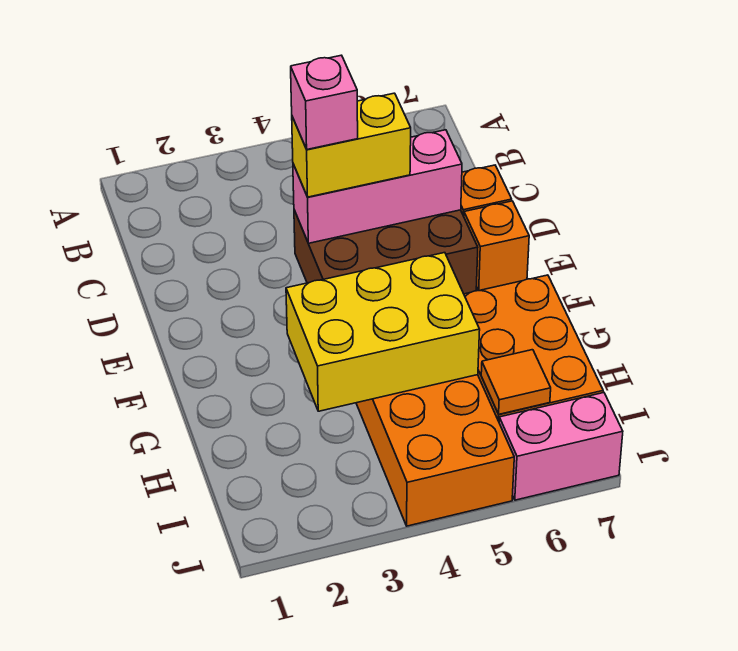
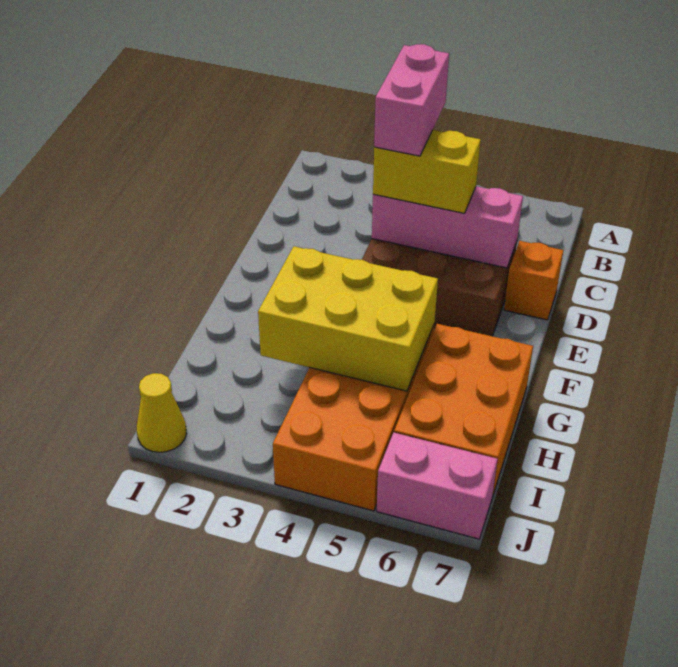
pink brick D4 level 4 -> pink brick C4:D4 level 4
orange brick E7 level 1 -> none
orange tile I6 level 2 -> none
none -> yellow cone J1 level 1

